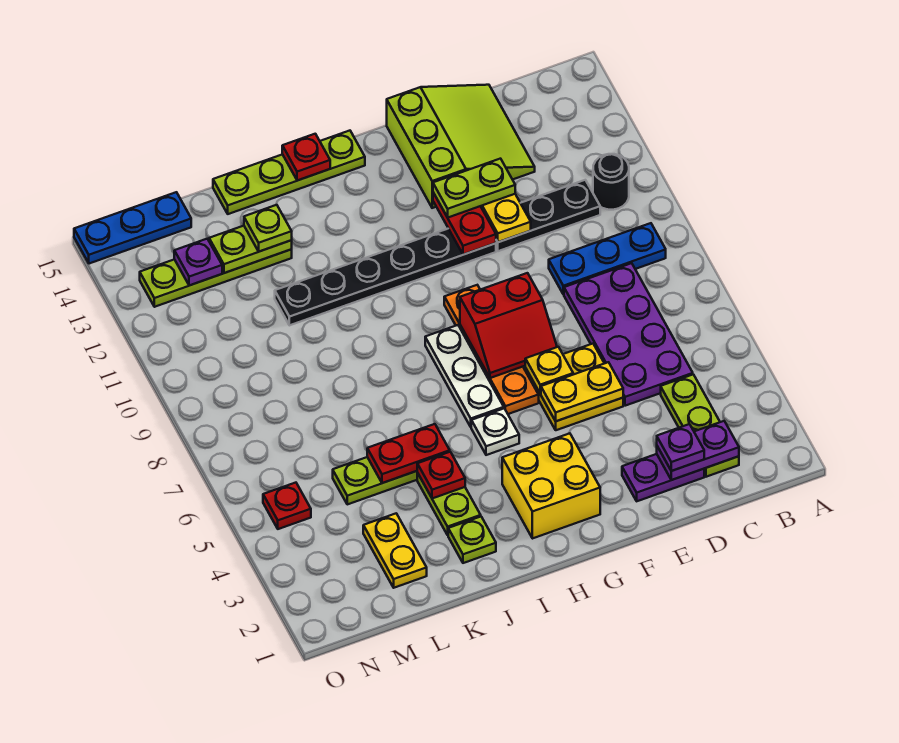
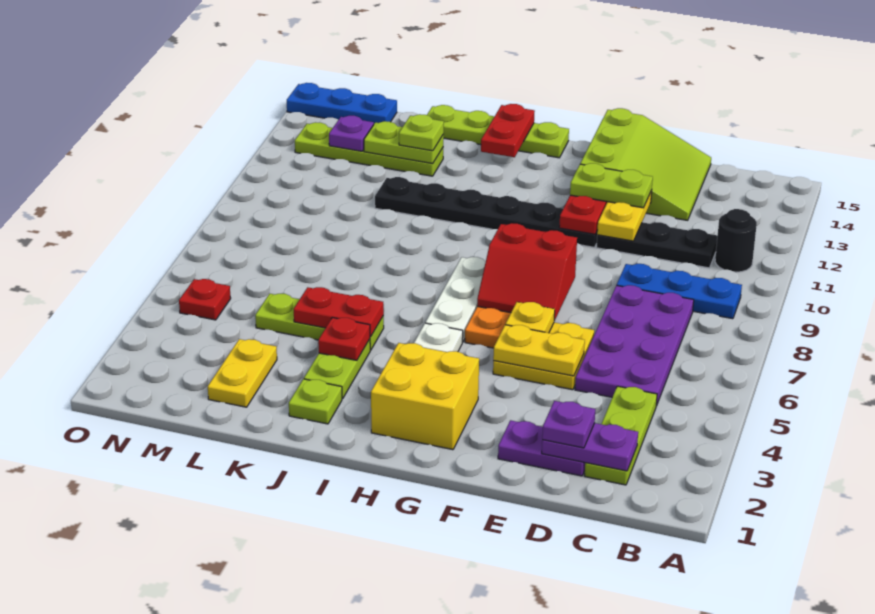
red plate I15 level 2 -> red plate I14:I15 level 2

